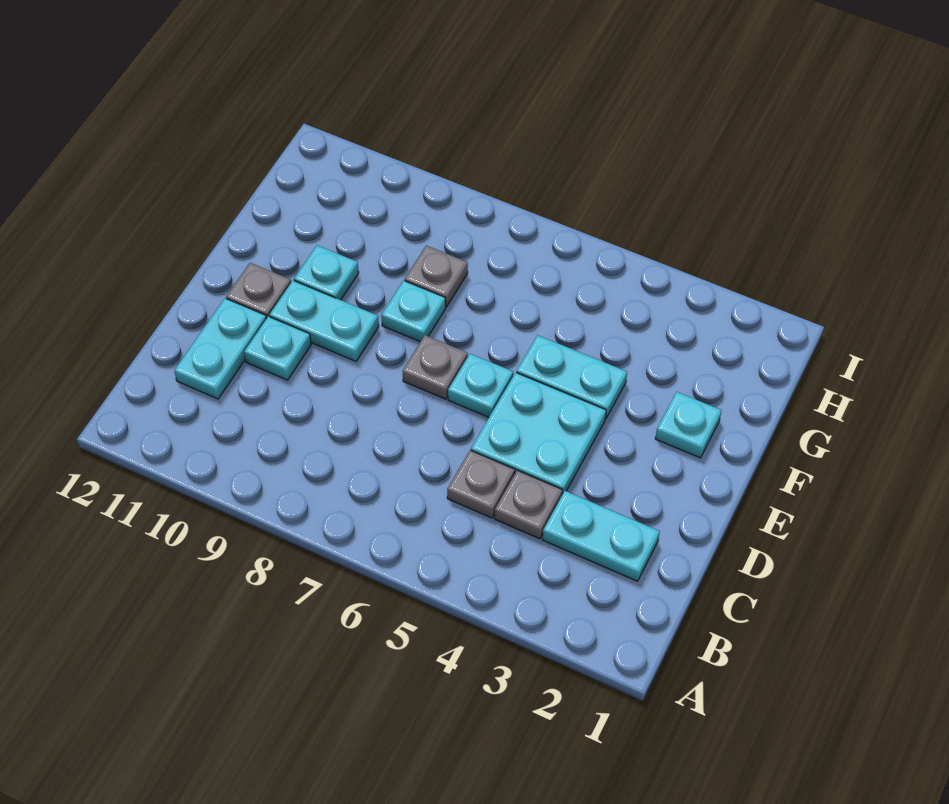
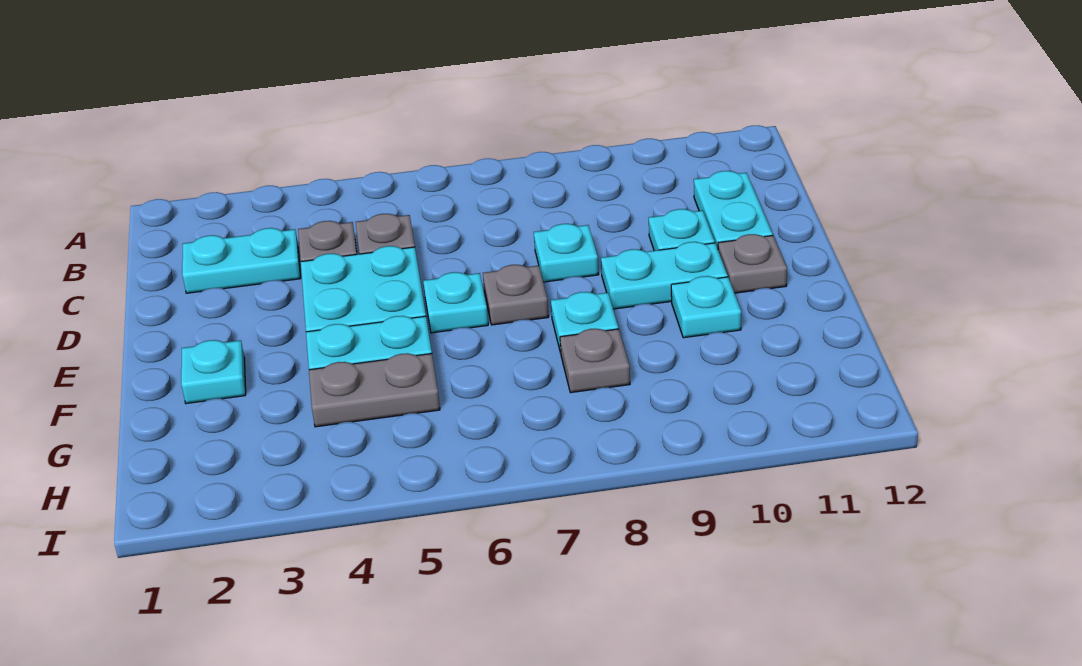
none -> cyan plate D8 level 1
none -> grey plate G4:G5 level 1

